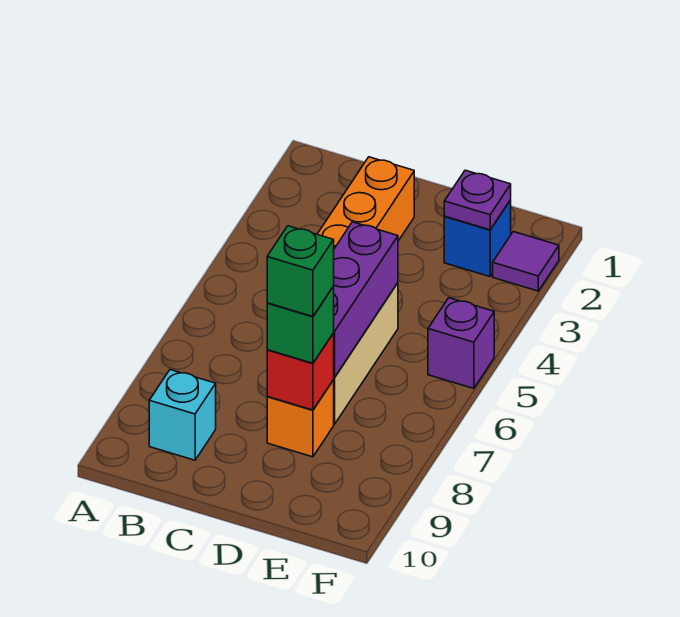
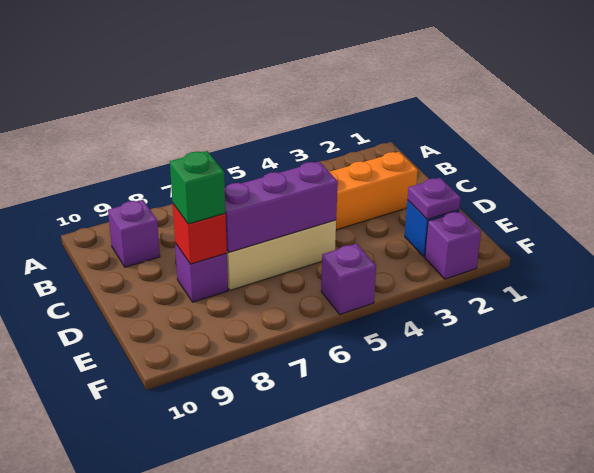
cyan brick B9 level 1 -> purple brick B9 level 1
orange brick D8 level 1 -> purple brick D8 level 1
green brick D8 level 4 -> none
purple tile F2 level 1 -> purple brick F2 level 1

